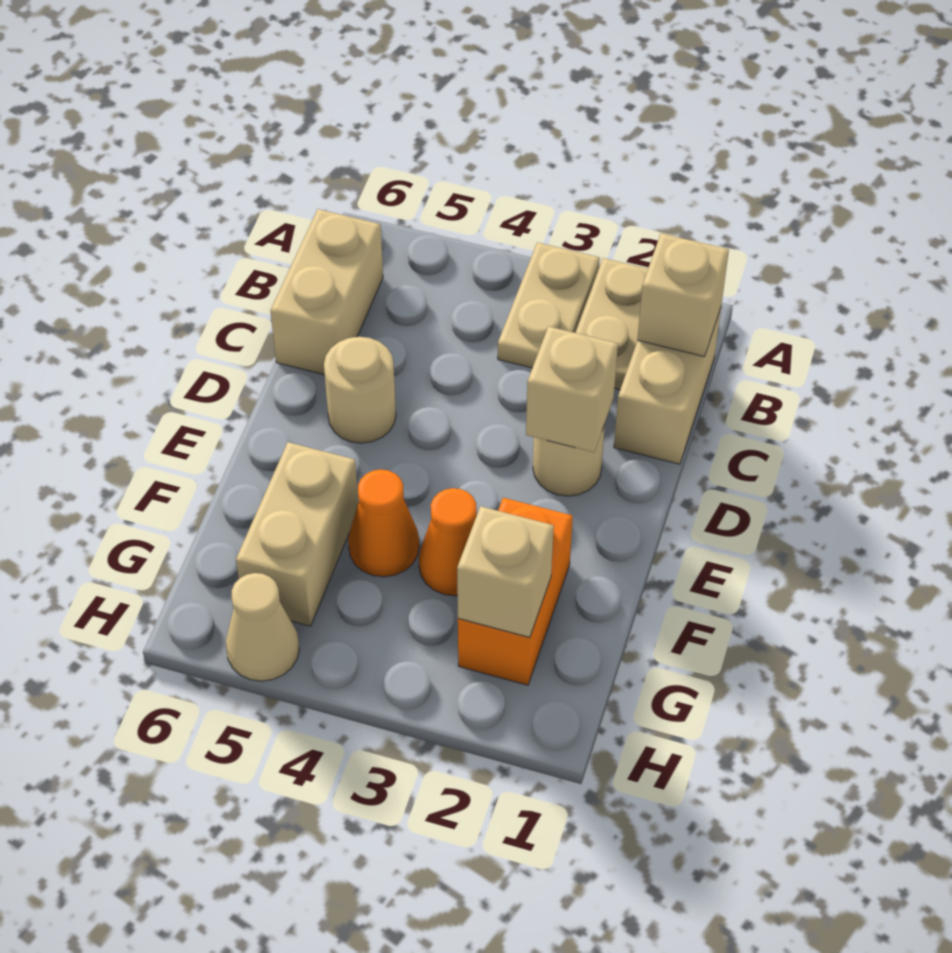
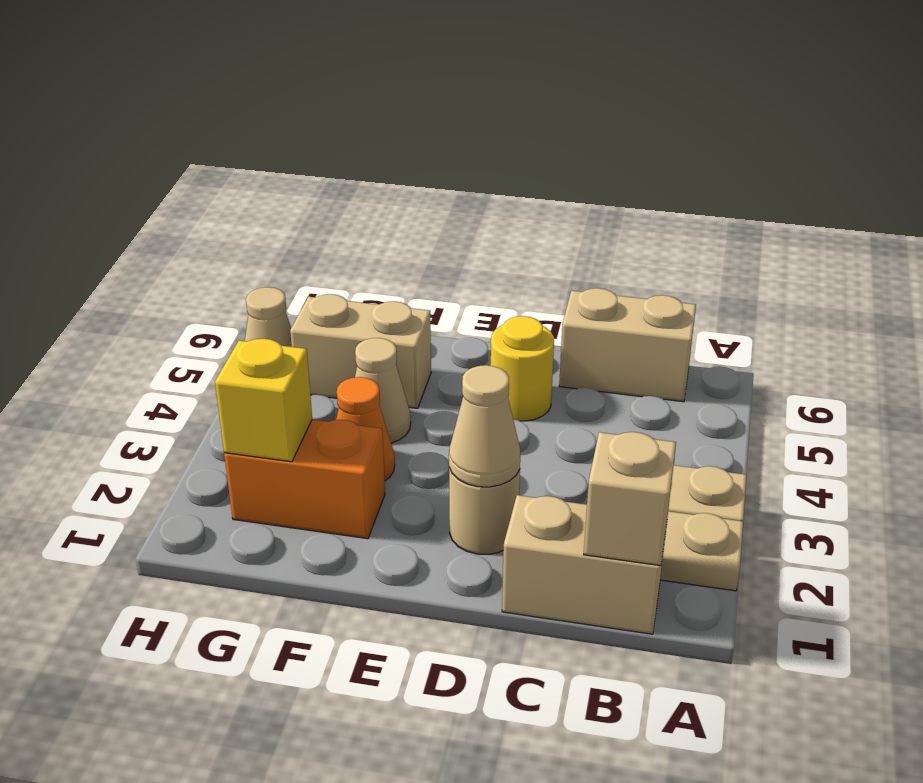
tan brick D2 level 2 -> tan cone D2 level 2
tan round brick D5 level 1 -> yellow round brick D5 level 1
orange cone F4 level 1 -> tan cone F4 level 1
tan brick G2 level 2 -> yellow brick G2 level 2

